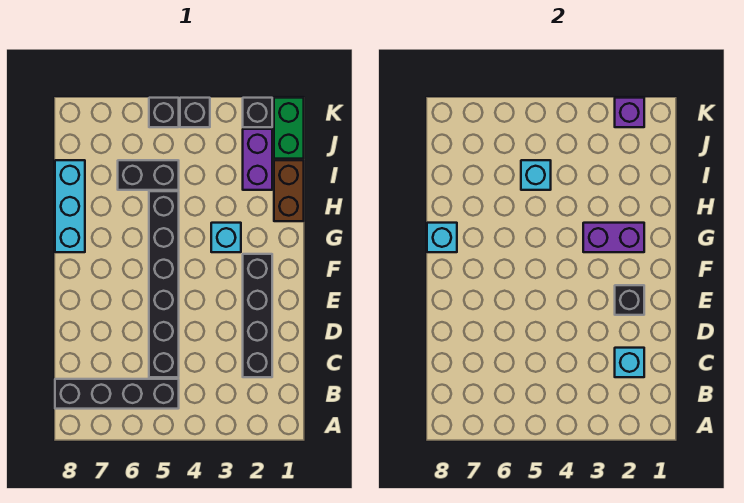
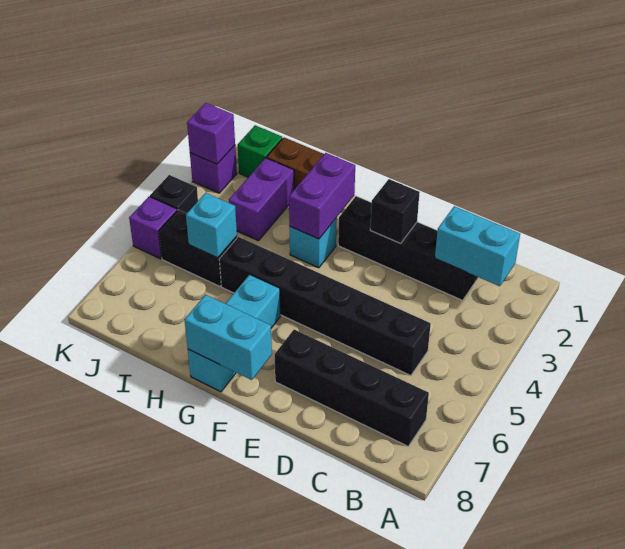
black brick B5:B8 level 1 -> black brick B7:E7 level 1
cyan brick C2 level 2 -> cyan brick B2:C2 level 2
cyan brick G8:I8 level 1 -> cyan brick G6:G8 level 1
cyan brick G8 level 2 -> cyan brick F8:G8 level 2
purple brick I2:J2 level 1 -> purple brick I2:I3 level 1
black brick I5:I6 level 1 -> black brick I5:J5 level 1
green brick J1:K1 level 1 -> green brick J1 level 1
black brick K2 level 1 -> purple brick K2 level 1
black brick K5 level 1 -> purple brick K5 level 1

